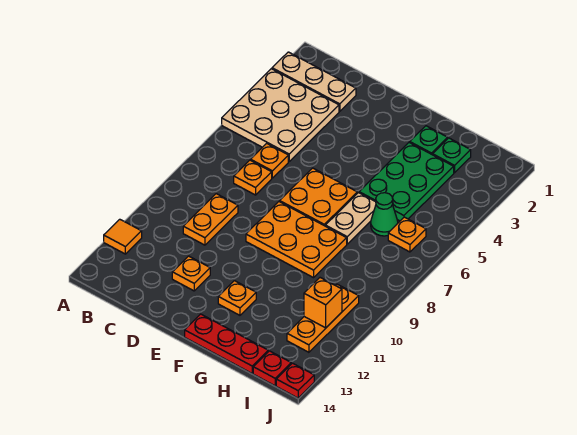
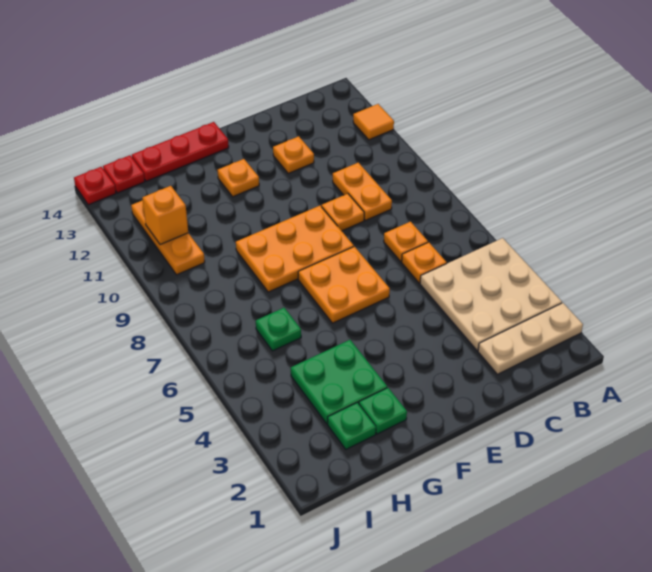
green plate G3:H5 level 1 -> green plate G3:H4 level 1
tan plate G6:G7 level 1 -> none
green cone H6 level 1 -> green plate H6 level 1
orange plate I6 level 1 -> orange plate D9 level 1

